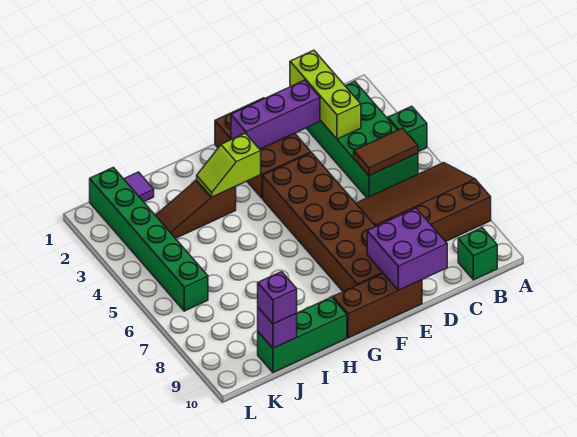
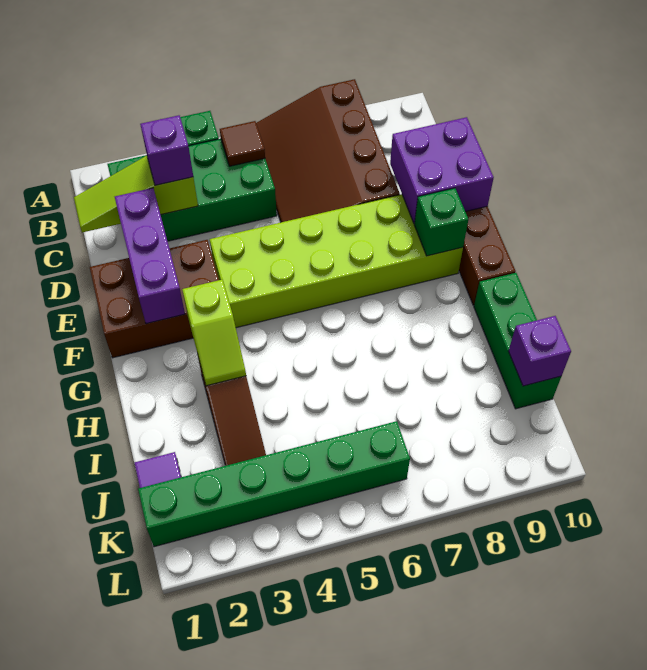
brown tile B5:C5 level 2 -> brown tile B5 level 2
green brick B10 level 1 -> green brick F9 level 2
lime brick C1:C3 level 2 -> lime slope C1:C3 level 2 top 3
brown brick E4:F9 level 1 -> lime brick E4:F9 level 1
purple brick J10 level 3 -> purple brick C3 level 3

